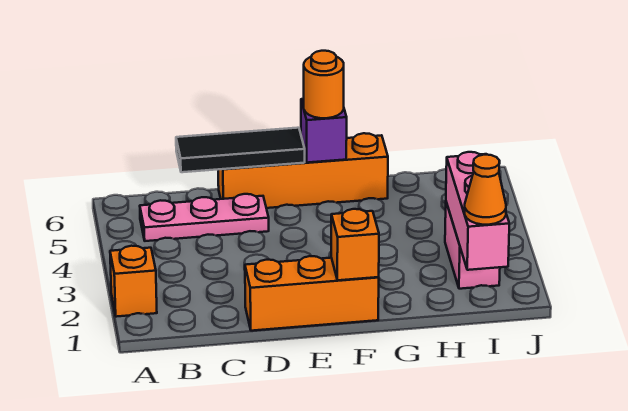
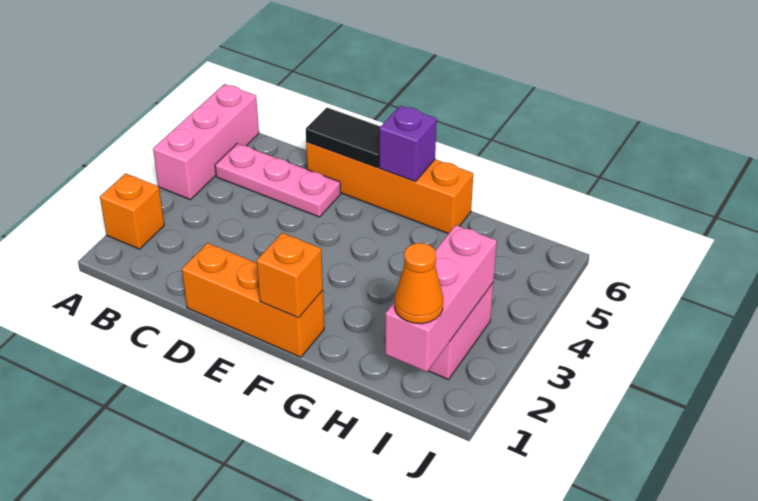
none -> pink brick A4:A6 level 1
black tile C6:E6 level 2 -> black tile D6:E6 level 2
orange round brick F6 level 3 -> none

